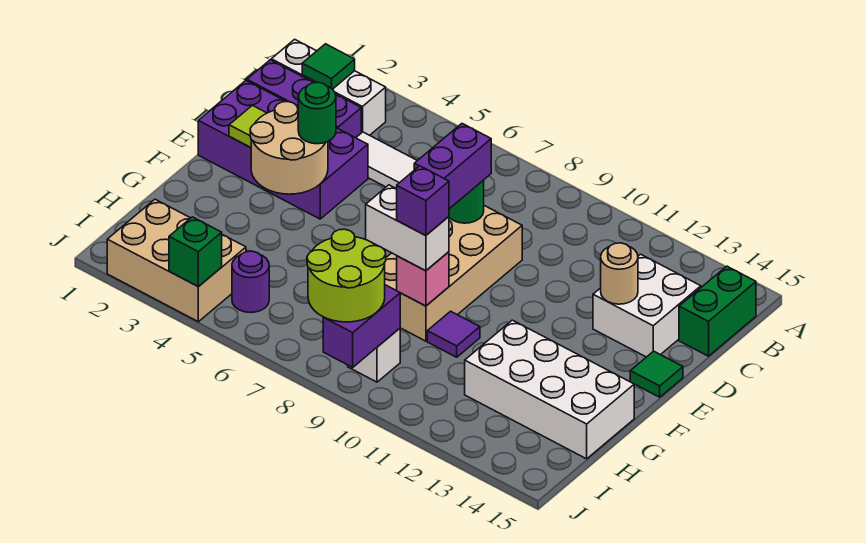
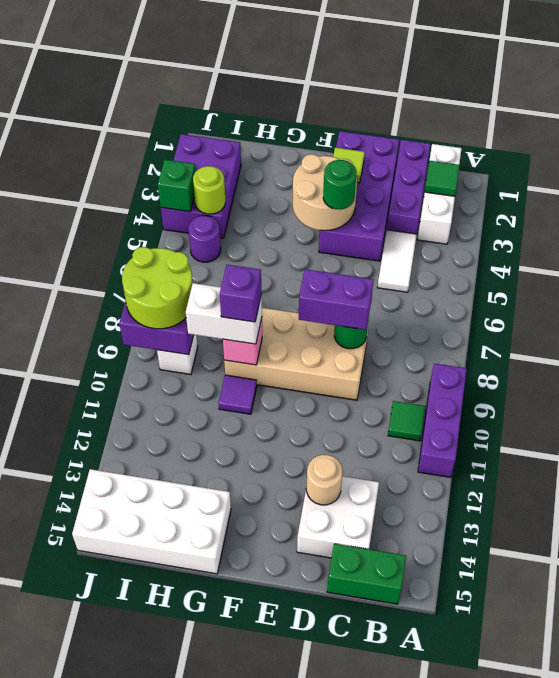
none -> purple brick A9:A11 level 1
green tile E15 level 1 -> green tile B10 level 1
white brick G8:G9 level 3 -> white brick G9:H9 level 3
white brick G12:H15 level 1 -> white brick G14:J15 level 1
tan brick I2:J4 level 1 -> purple brick I2:J4 level 1
none -> lime round brick I4 level 2

